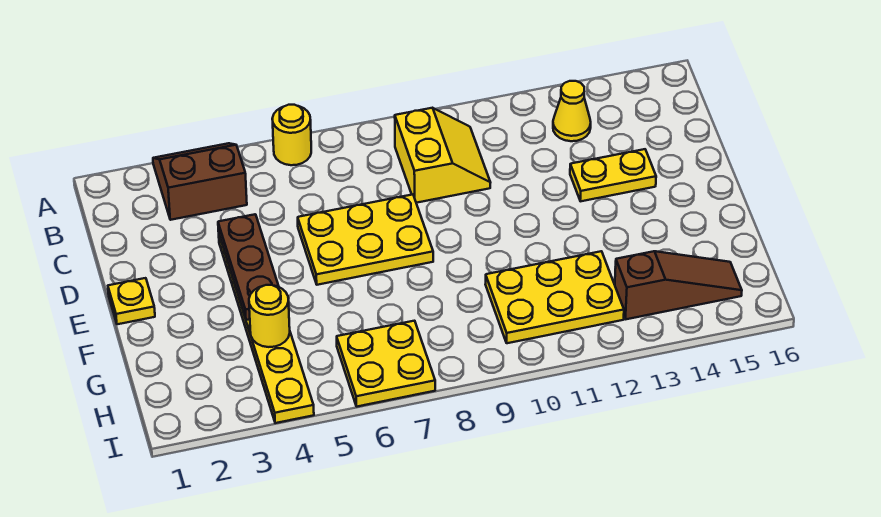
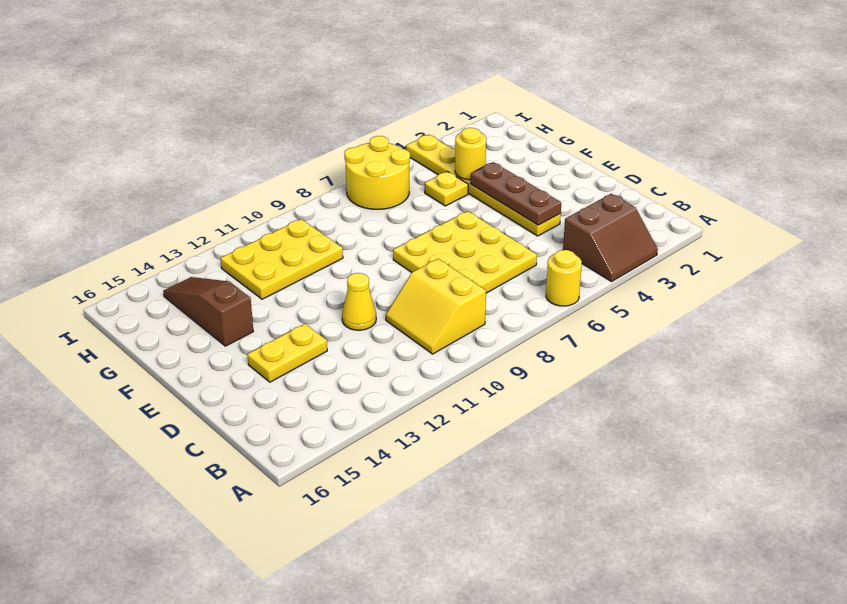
yellow cone B13 level 1 -> yellow cone D11 level 1
yellow plate D6:E8 level 1 -> yellow plate C6:E8 level 1
yellow plate E1 level 1 -> yellow plate G5 level 1
yellow plate H6:I7 level 1 -> yellow round brick H6:I7 level 1
brown slope H13:H15 level 1 top 13 -> brown slope F14:H14 level 1 top F

